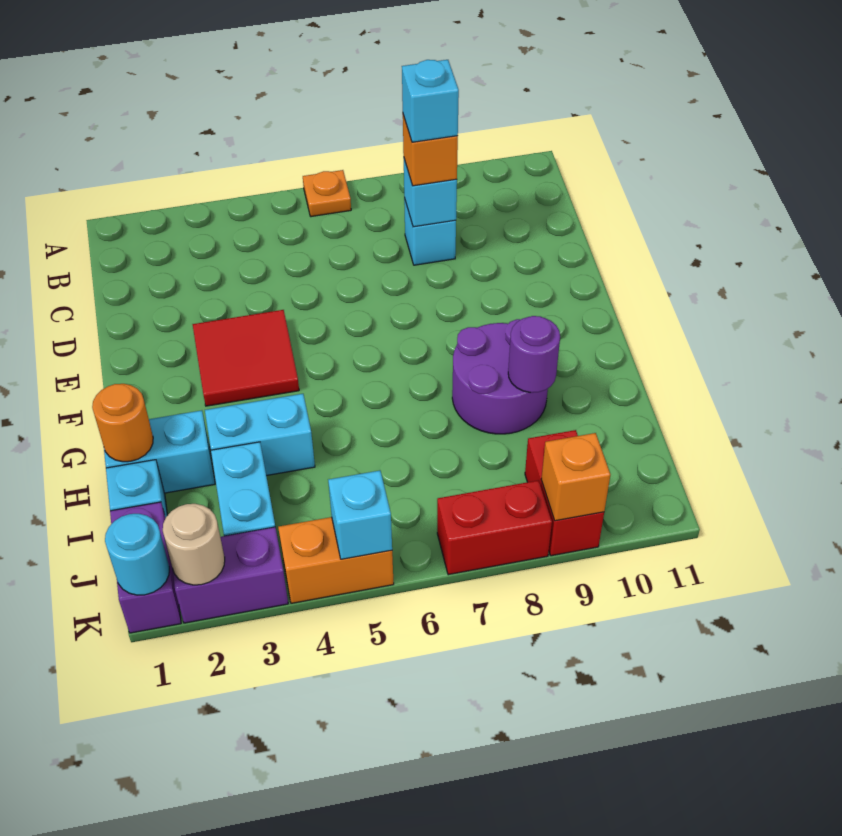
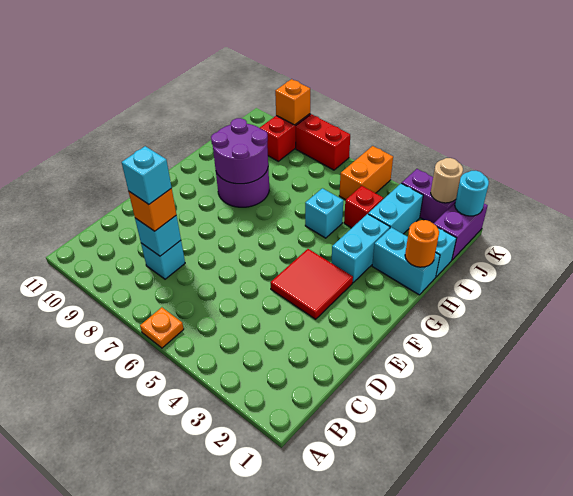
cyan brick H3:H4 level 1 -> cyan brick G3:H3 level 1
purple round brick H9 level 2 -> purple round brick G8:H9 level 2
none -> red brick I4 level 1
orange brick K4:K5 level 1 -> orange brick J5:K5 level 1
cyan brick K5 level 2 -> cyan brick H5 level 1

